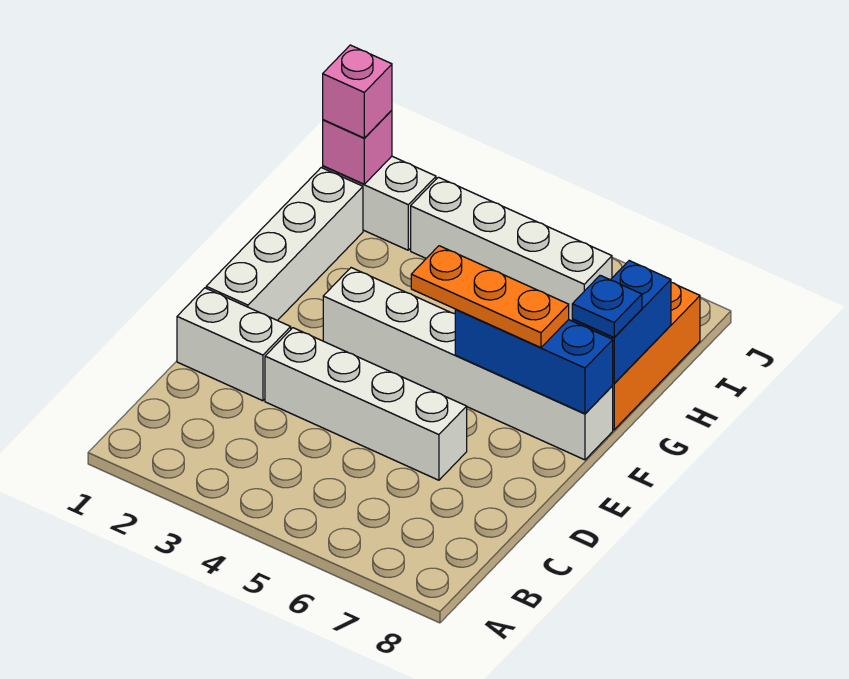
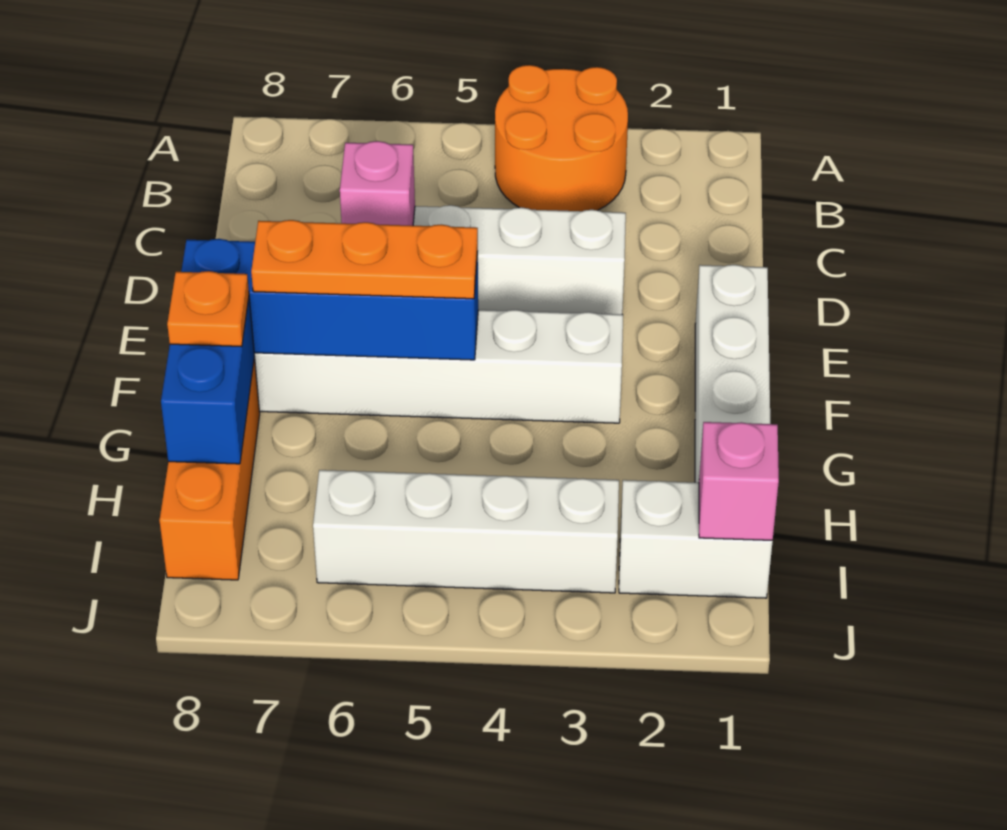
none -> orange round brick A3:B4 level 1
white brick D1:D2 level 1 -> none
blue brick F6:F8 level 2 -> blue brick F5:F8 level 2
blue plate G8 level 3 -> orange plate G8 level 3
pink brick I1 level 3 -> pink brick D6 level 2

